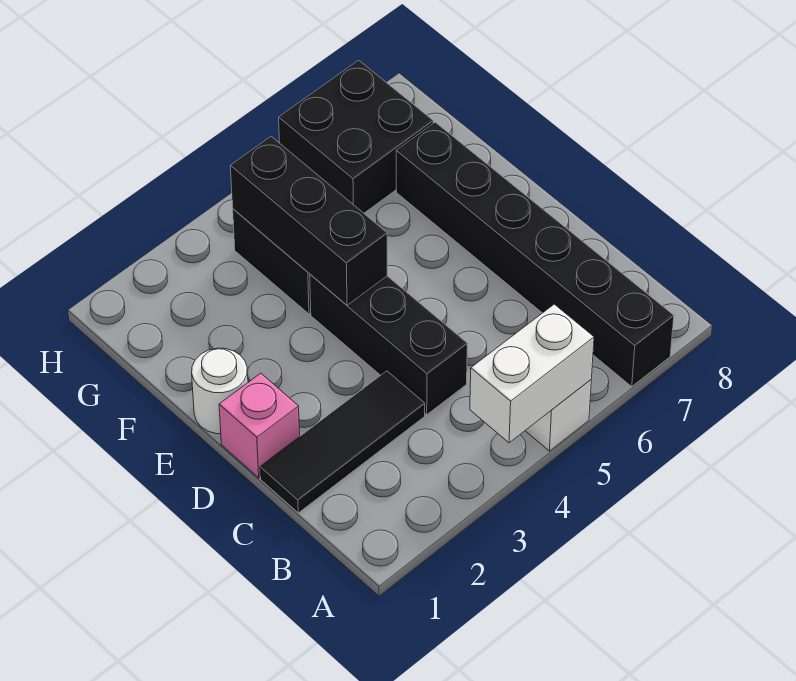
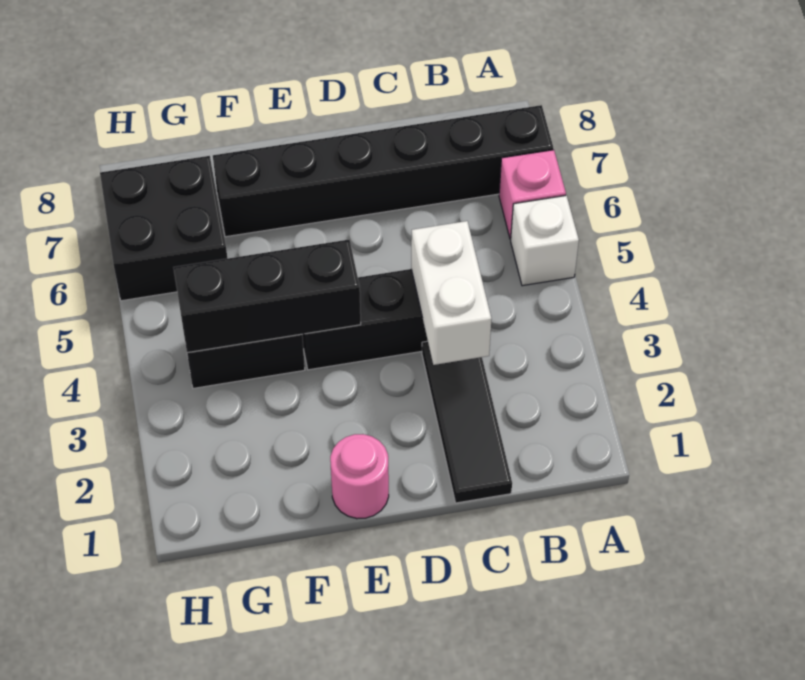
white brick A4:A5 level 2 -> white brick C3:C4 level 2
pink brick D1 level 1 -> pink brick A6 level 1
white round brick E1 level 1 -> pink round brick E1 level 1

